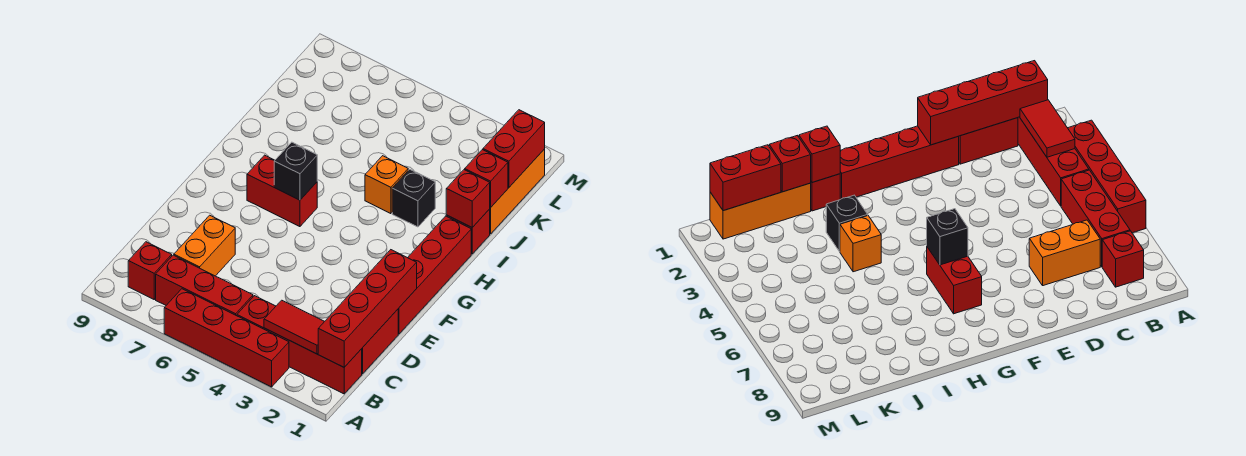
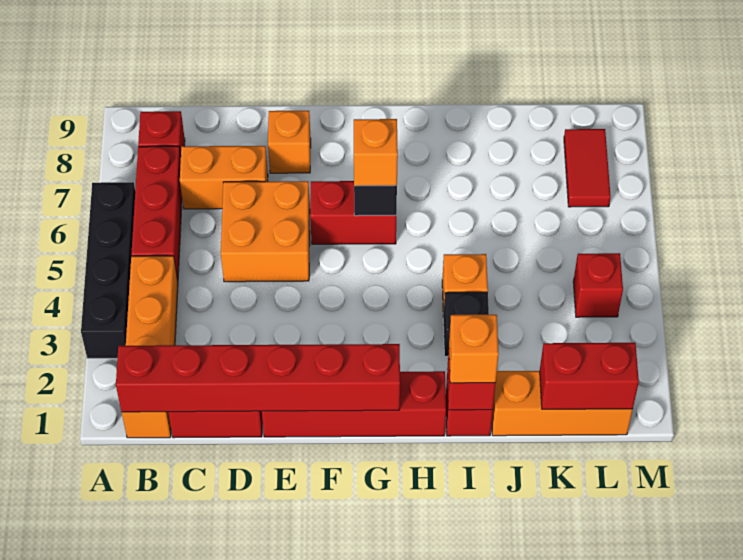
red brick A3:A6 level 1 -> black brick A3:A6 level 1
red brick B1:B4 level 1 -> orange brick B1:B4 level 1
red brick B1:E1 level 2 -> red brick B1:G1 level 2
red tile B2:B3 level 2 -> red tile L7:L8 level 1
none -> orange brick D5:E6 level 1
none -> orange brick E8 level 1
red brick G6:G7 level 1 -> red brick F6:G6 level 1
none -> orange brick G6 level 3
none -> orange brick I1 level 3
red brick J1 level 2 -> red brick L4 level 1

